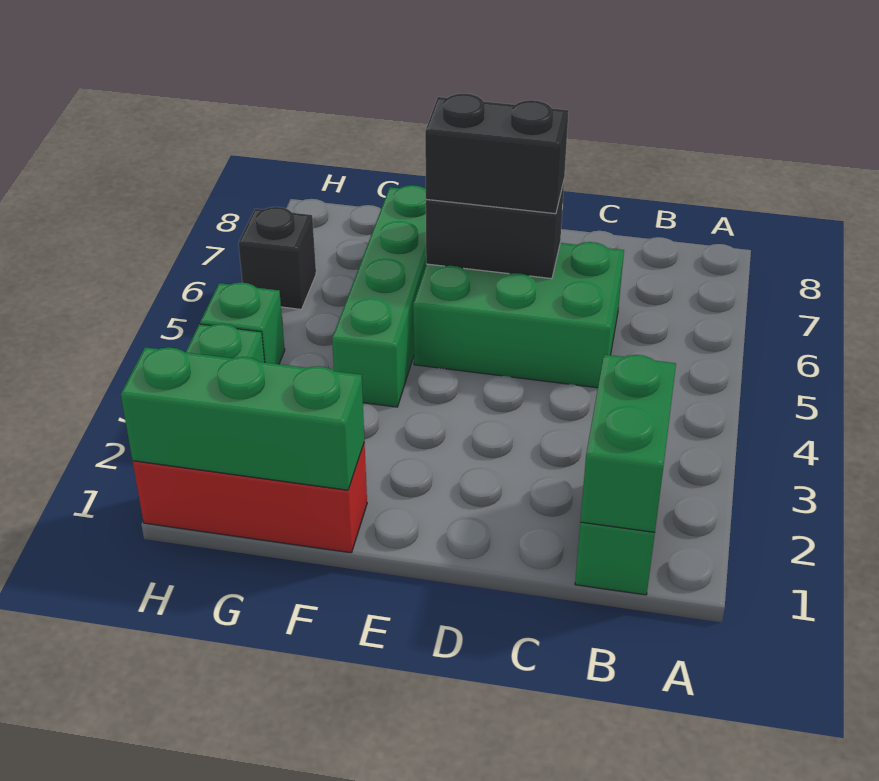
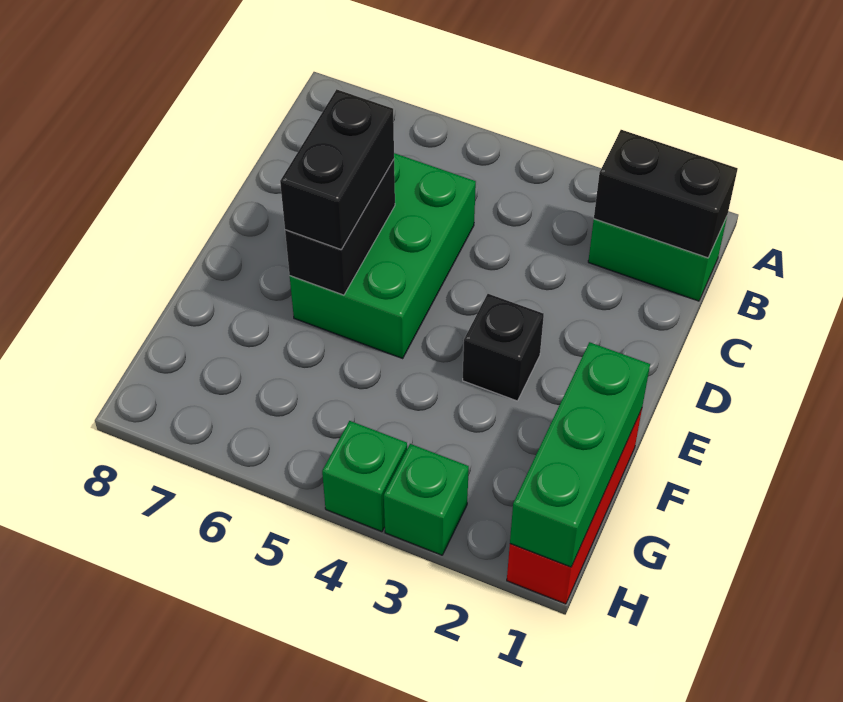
green brick B1:B2 level 2 -> black brick B1:B2 level 2
green brick F4:F7 level 1 -> none
black brick H6 level 1 -> black brick E3 level 1

